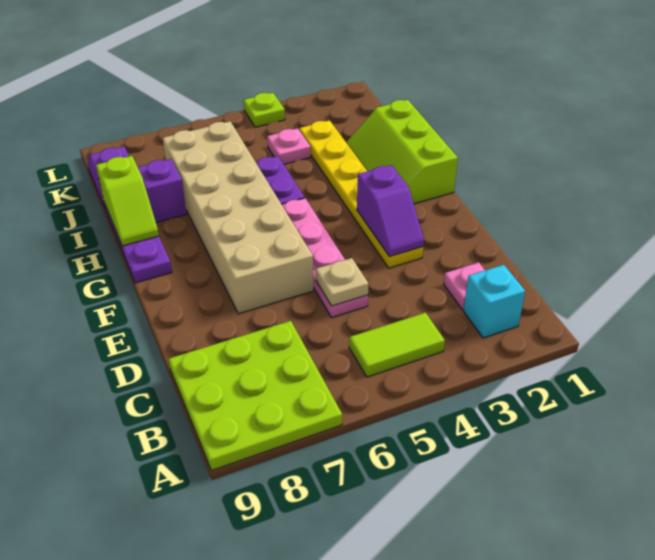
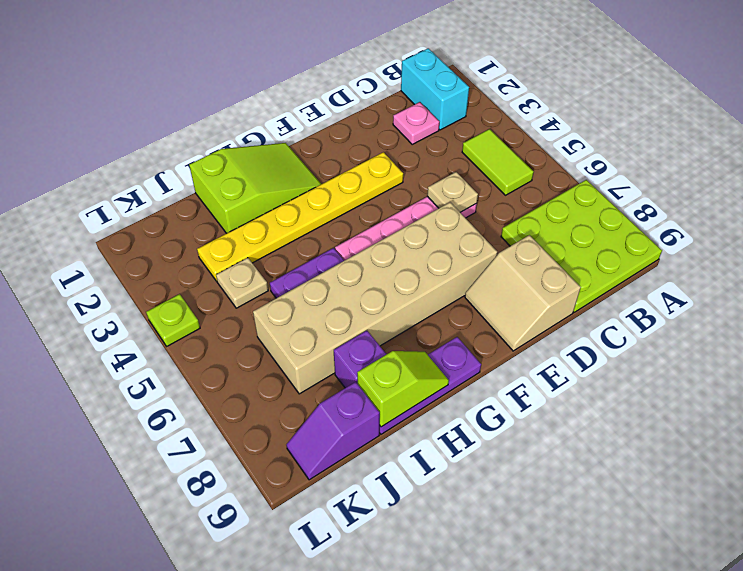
cyan brick B2 level 1 -> cyan brick B1:B2 level 1
none -> tan slope D8:E9 level 1 top D
purple slope E3:F3 level 2 top F -> none
lime slope G1:I2 level 1 top 1 -> lime slope G1:I2 level 1 top I
pink plate J4 level 1 -> tan plate J4 level 1

